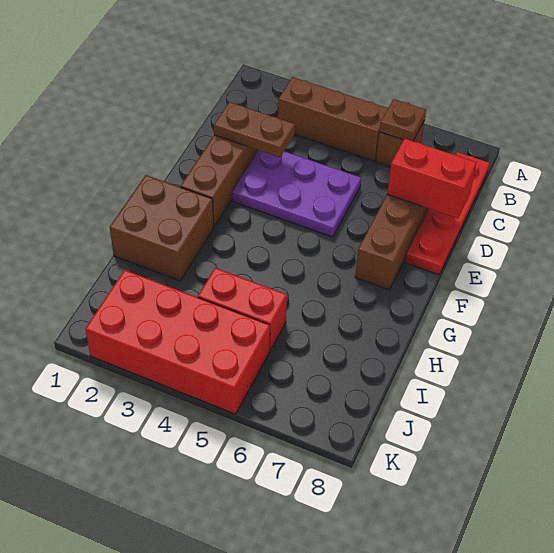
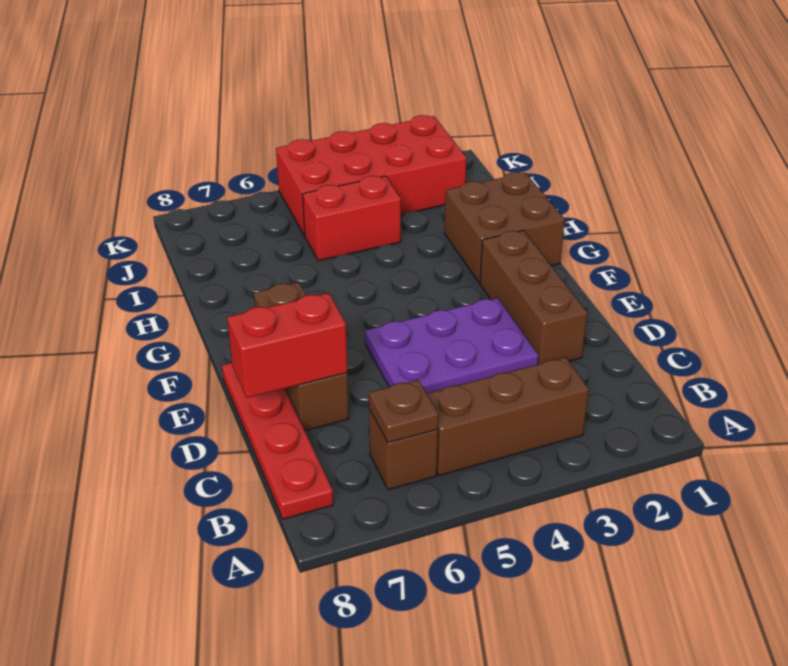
brown plate D2:D3 level 2 -> none

